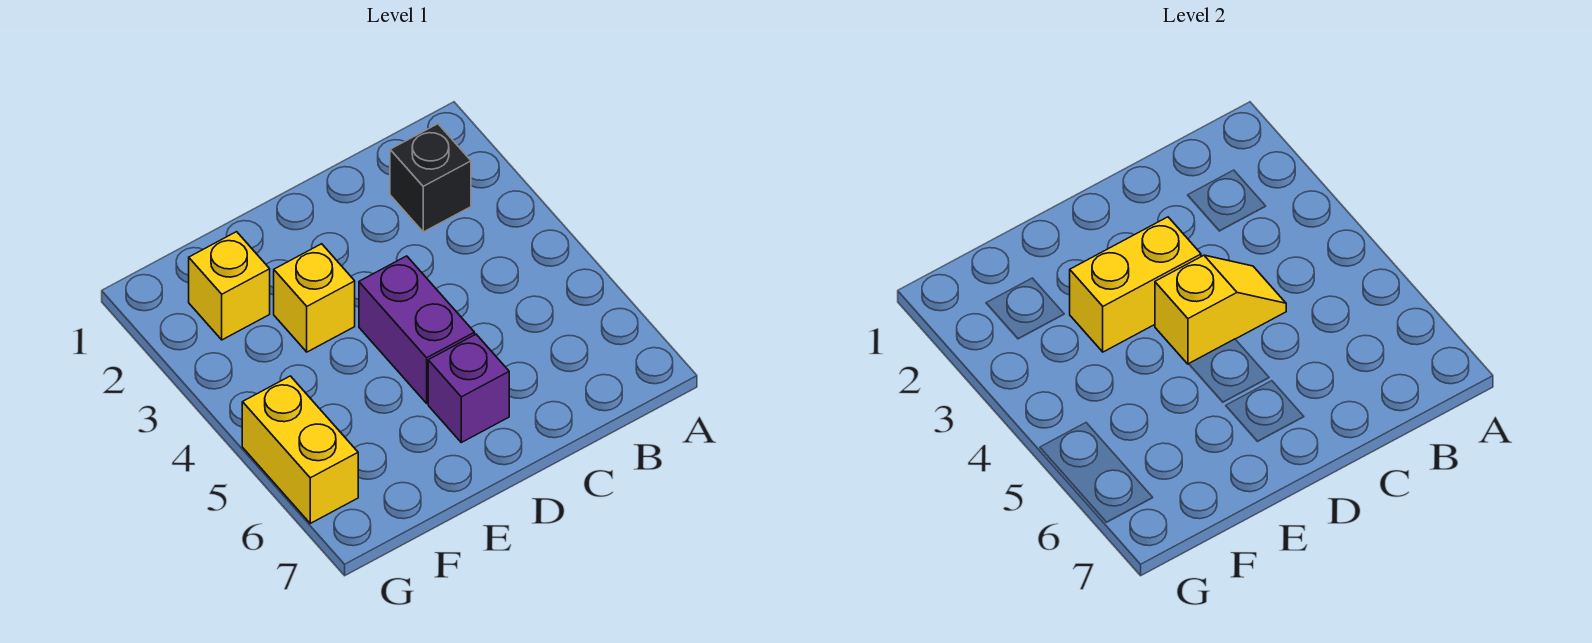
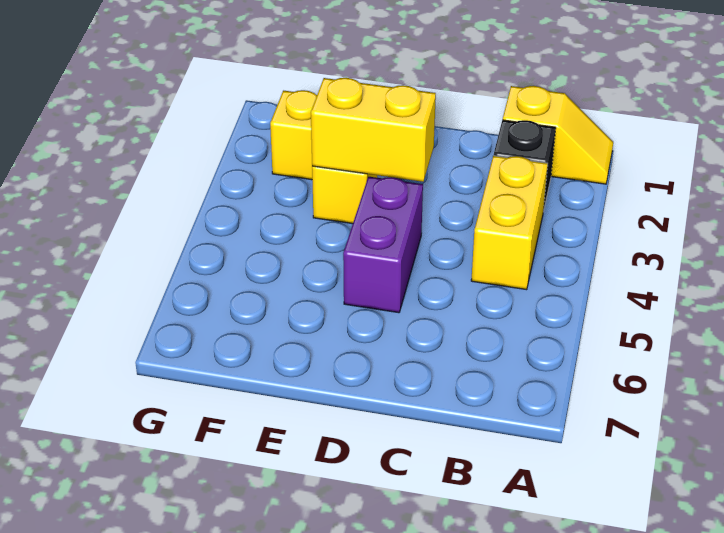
yellow slope C4:D4 level 2 top D -> yellow slope A1:B1 level 1 top B
purple brick D6 level 1 -> none
yellow brick G5:G6 level 1 -> yellow brick B3:B4 level 1

